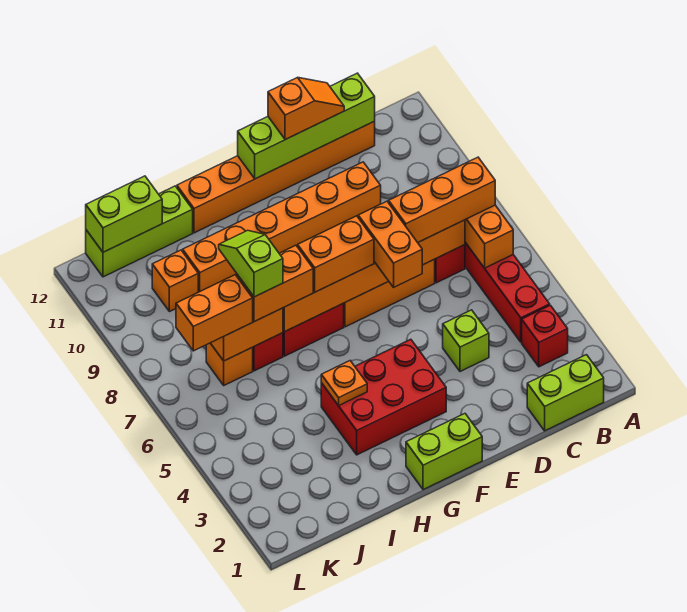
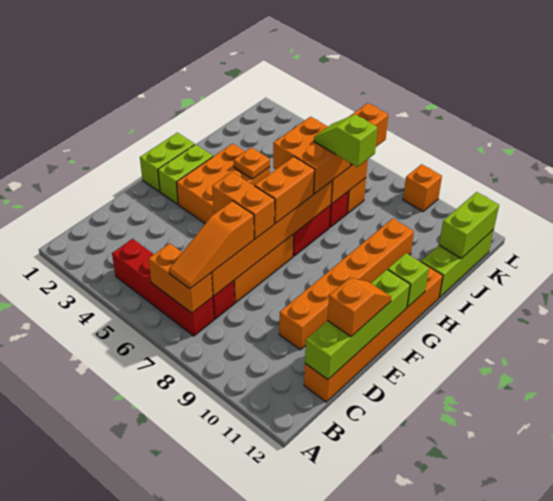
lime brick B1:C1 level 1 -> lime brick F2:G2 level 1
red brick B3 level 1 -> none
orange brick B7:D7 level 3 -> orange slope B7:D7 level 3 top D
lime brick D4 level 1 -> lime brick G12 level 2
orange slope D12:E12 level 3 top E -> orange slope D12:E12 level 3 top D
red brick F3:H4 level 1 -> orange brick F3:H4 level 1
orange brick H7:I7 level 3 -> orange brick H6:I7 level 3
lime slope I7:I8 level 4 top 7 -> lime slope I7:I8 level 4 top 8
orange brick J10 level 1 -> orange brick L9 level 1

